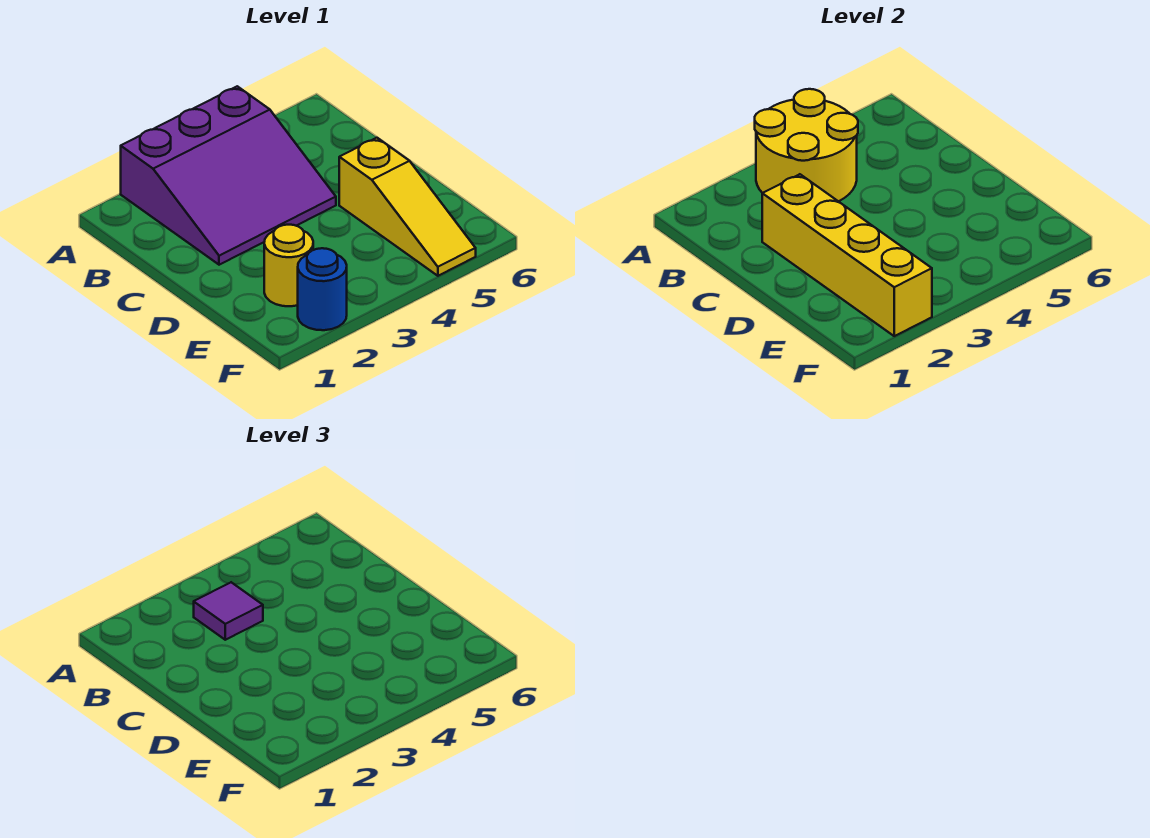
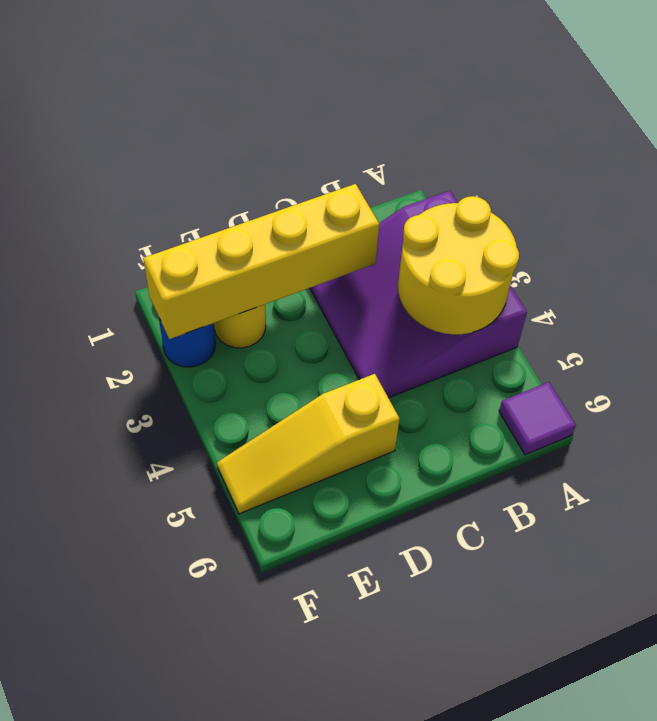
purple tile B3 level 3 -> purple tile A6 level 1

